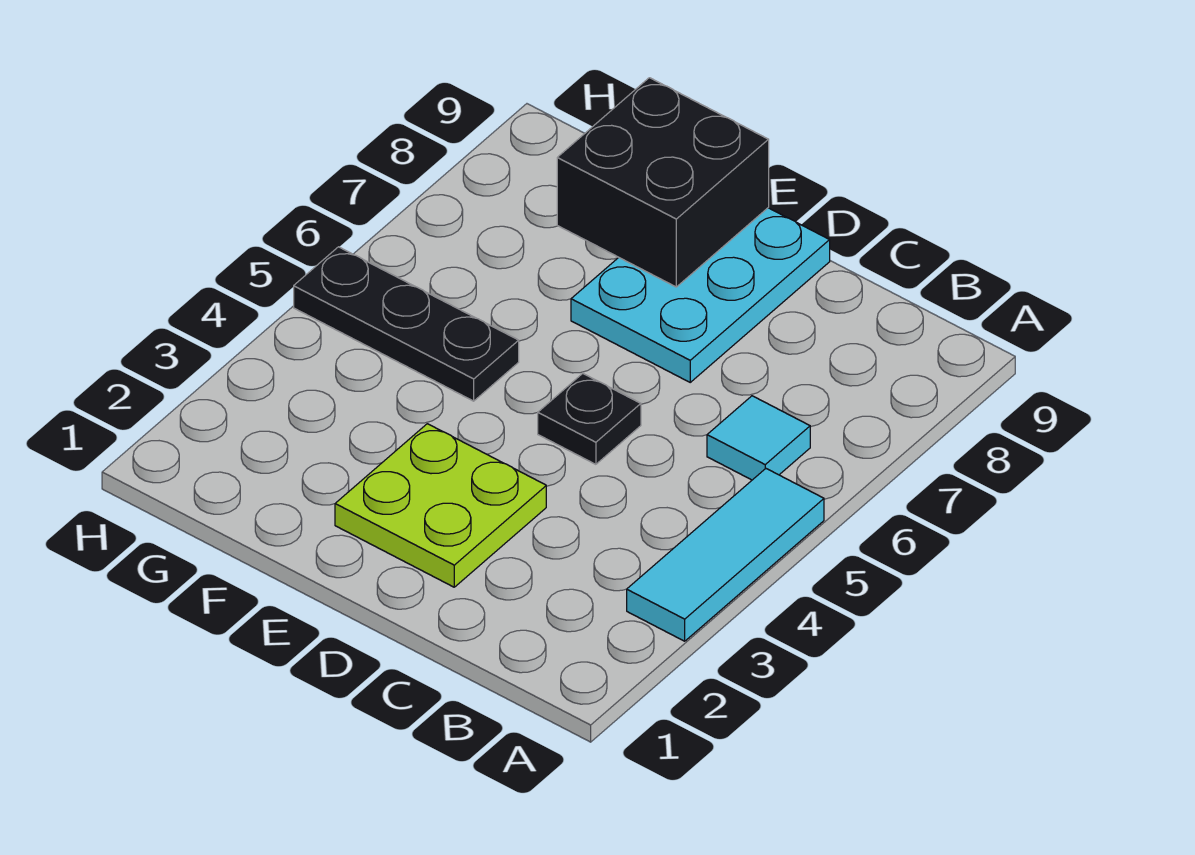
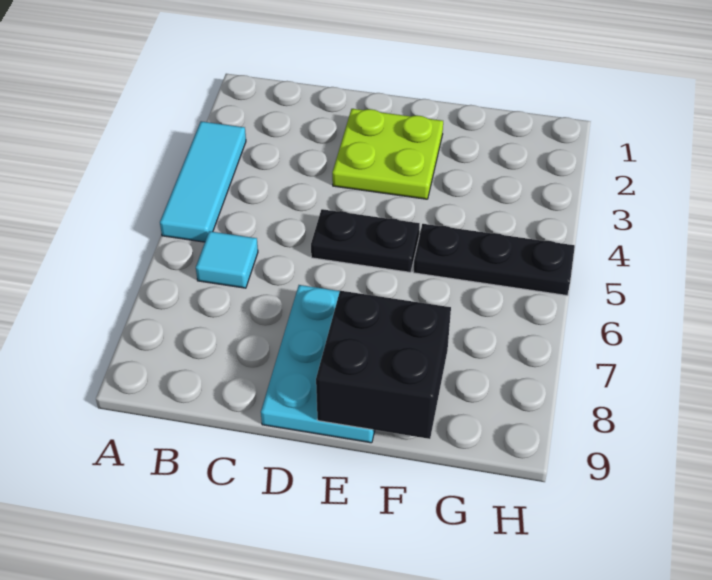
black plate D5 level 1 -> black plate D5:E5 level 1

